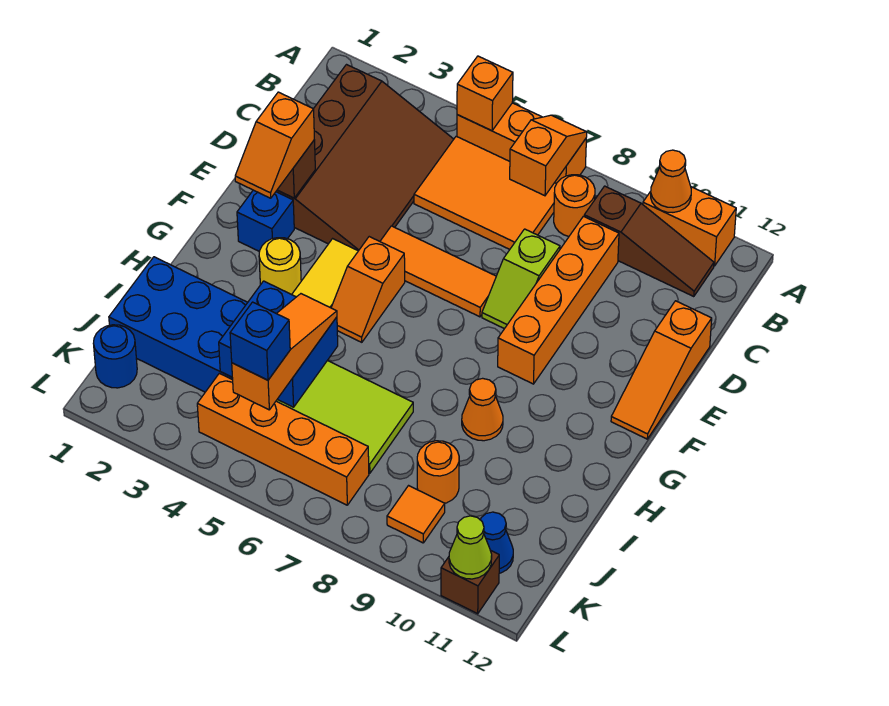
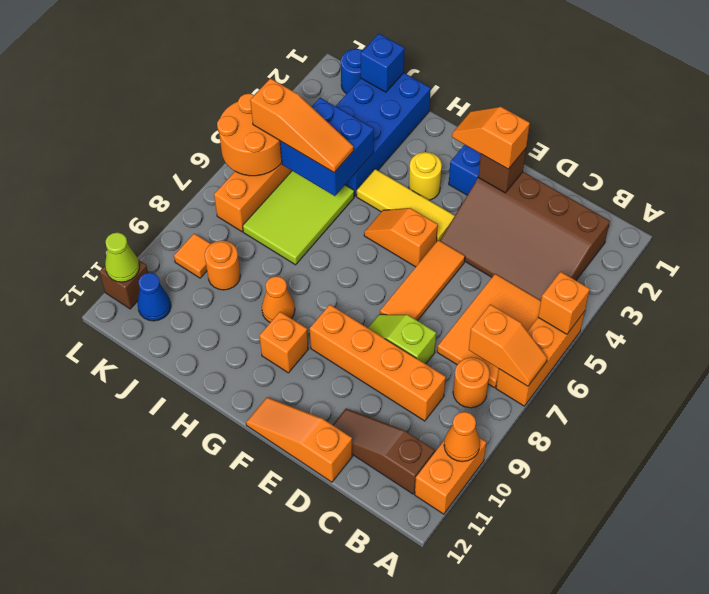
brown slope B9:B11 level 1 top 9 -> brown slope B11:D11 level 1 top B
none -> orange brick G10 level 1
none -> orange round brick K5:L6 level 2
blue brick K5 level 4 -> blue brick J1 level 2

